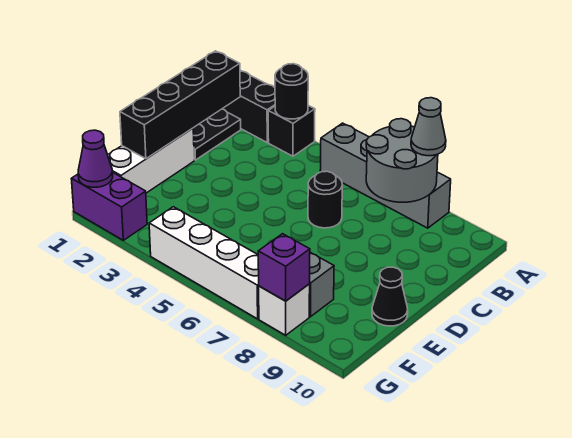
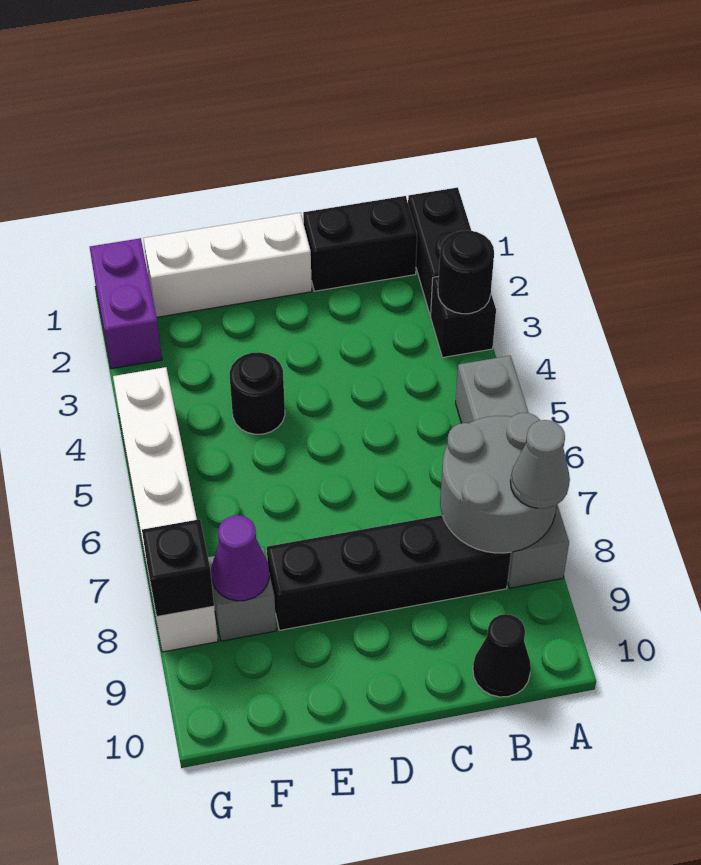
black plate B1:C1 level 1 -> black brick B1:C1 level 1
black brick B1:E1 level 2 -> black brick B8:E8 level 1
black round brick C6 level 1 -> black round brick E4 level 1
black cone E10 level 1 -> black cone B10 level 1
purple cone G1 level 2 -> purple cone F8 level 2
purple brick G8 level 2 -> black brick G8 level 2

